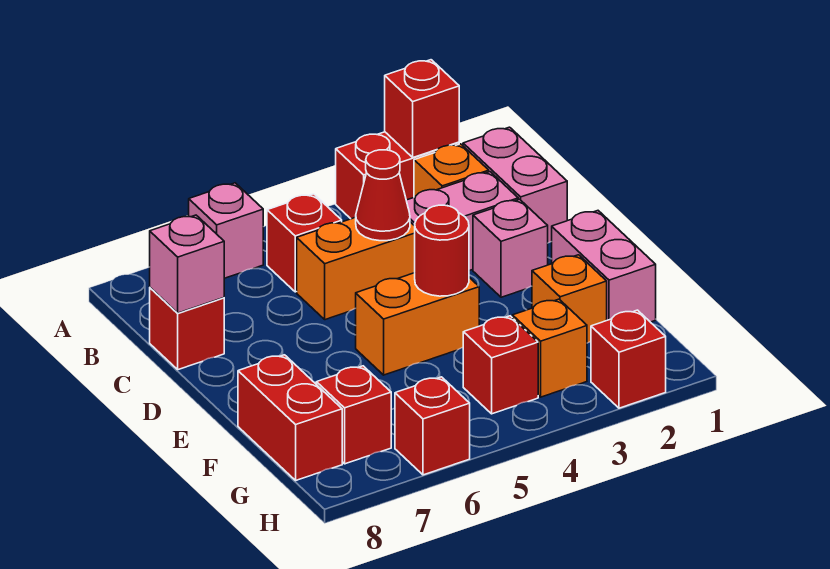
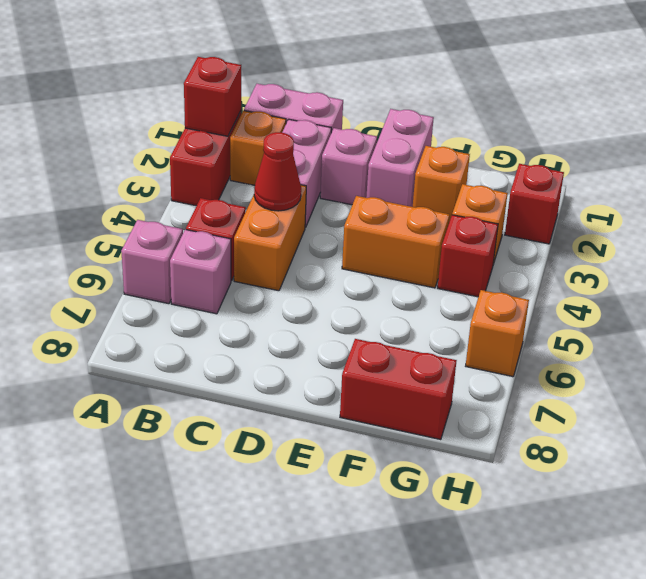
red brick C8 level 1 -> none
pink brick C8 level 2 -> pink brick B6 level 1
pink brick E1:F1 level 1 -> pink brick E1:E2 level 1
orange brick E4:E5 level 1 -> orange brick E4:F4 level 1
red round brick E4 level 2 -> none
red brick G7 level 1 -> none
red brick H6 level 1 -> orange brick H6 level 1

